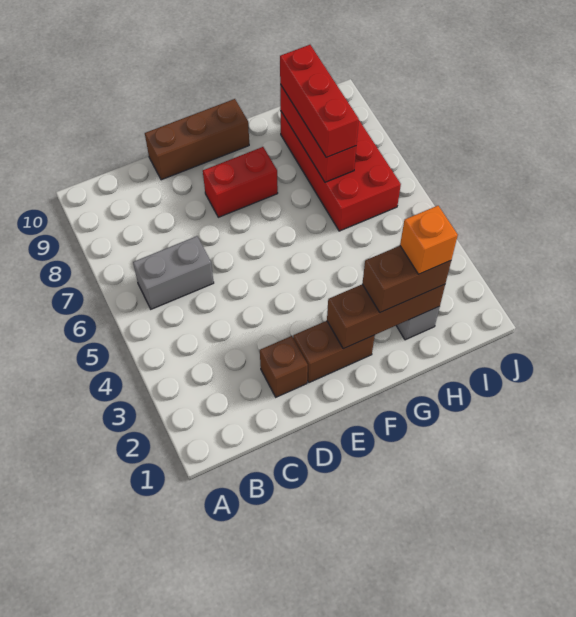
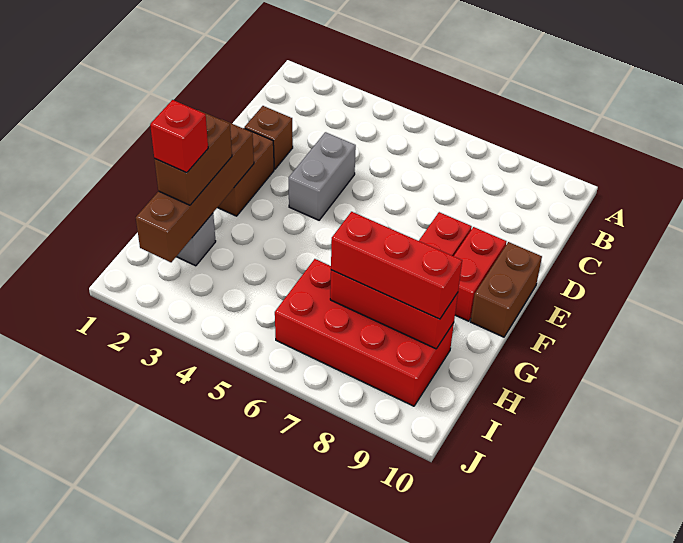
grey brick B6:C6 level 1 -> grey brick D4:E4 level 1
brown brick D10:F10 level 1 -> brown brick E10:F10 level 1
none -> red brick E9:F9 level 1
brown brick F2:H2 level 2 -> brown brick F2:I2 level 2
orange brick H2 level 4 -> red brick H2 level 4

